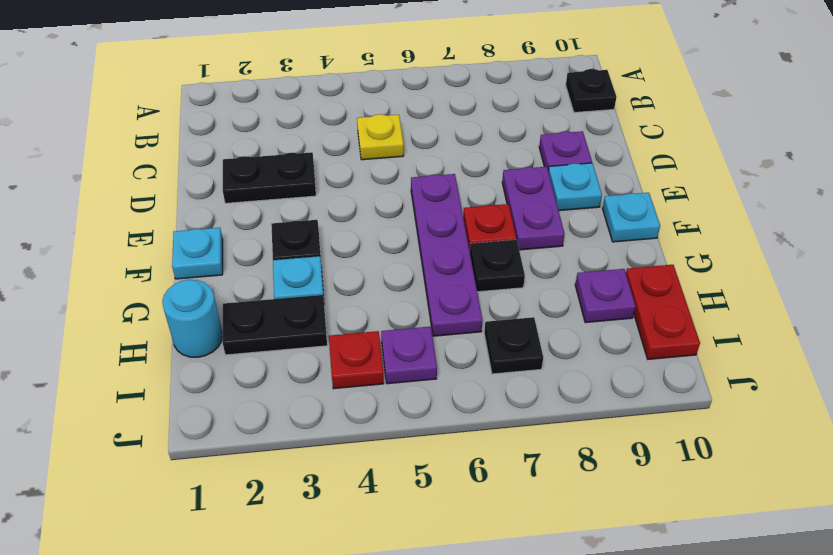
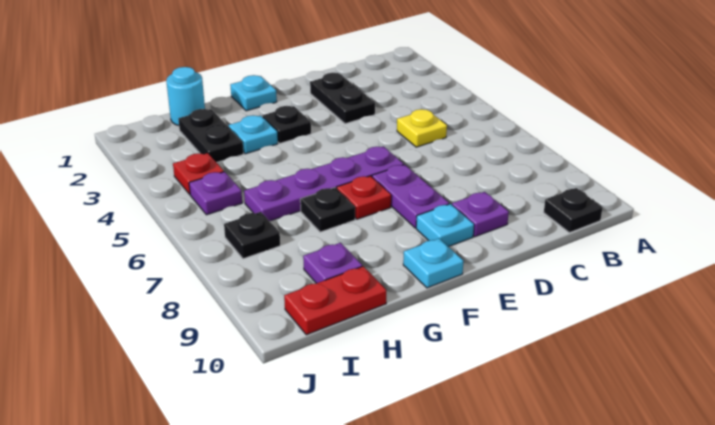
purple plate E8:F8 level 1 -> purple plate E7:E8 level 1

